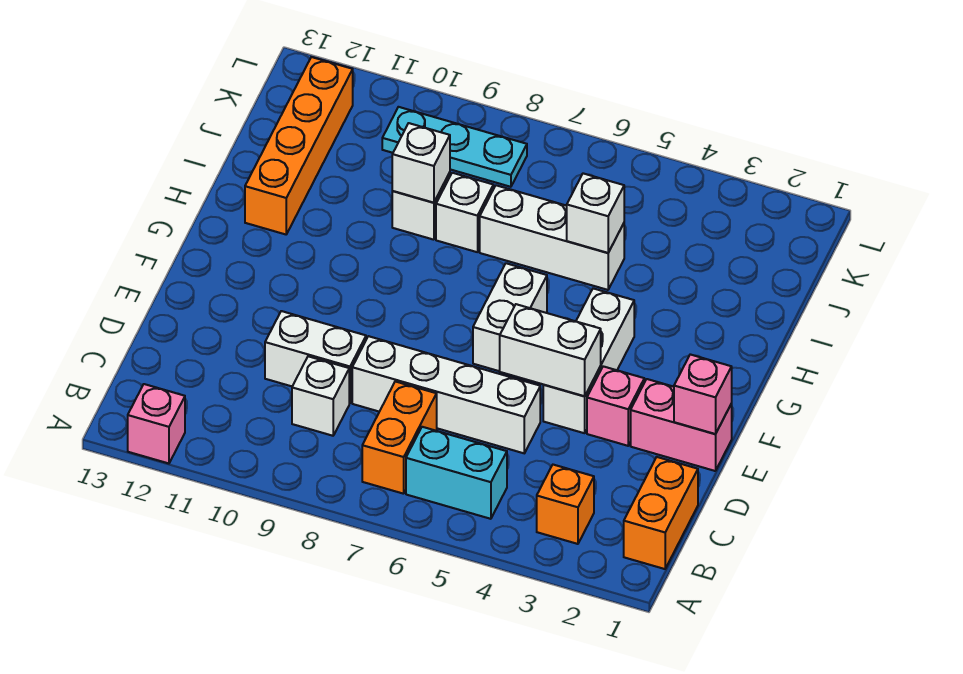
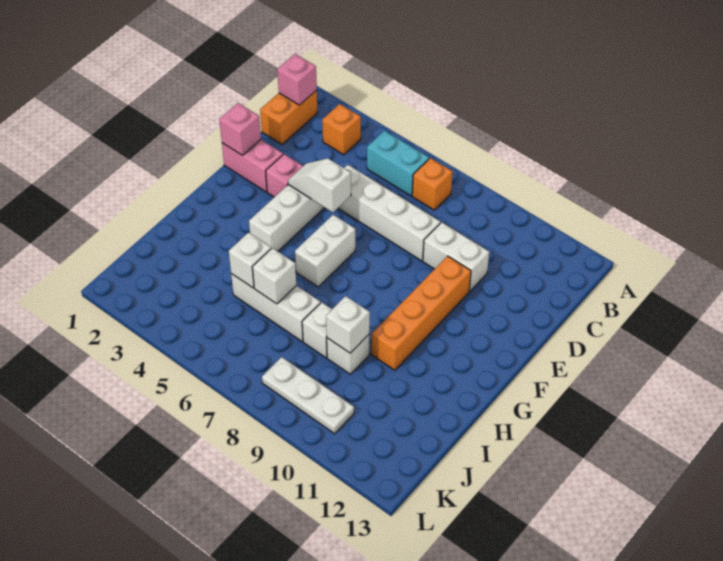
pink brick A12 level 1 -> pink brick B1 level 2
orange brick B7:C7 level 1 -> orange brick B7 level 1
white brick C9 level 1 -> white brick I6 level 2
white brick E4:E5 level 2 -> white slope E4:E5 level 2 top 5
orange brick H12:K12 level 1 -> orange brick E10:H10 level 1
cyan plate K8:K10 level 1 -> white plate K8:K10 level 1

